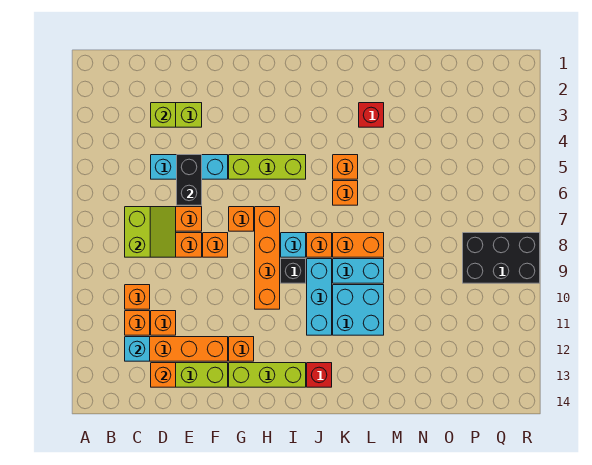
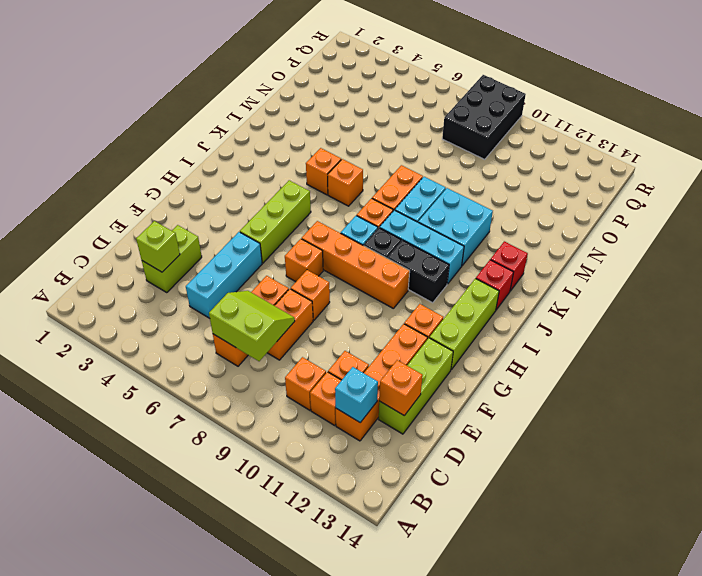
black brick E5:E6 level 2 -> black brick I10:I11 level 1
red brick L3 level 1 -> red brick K13 level 1

